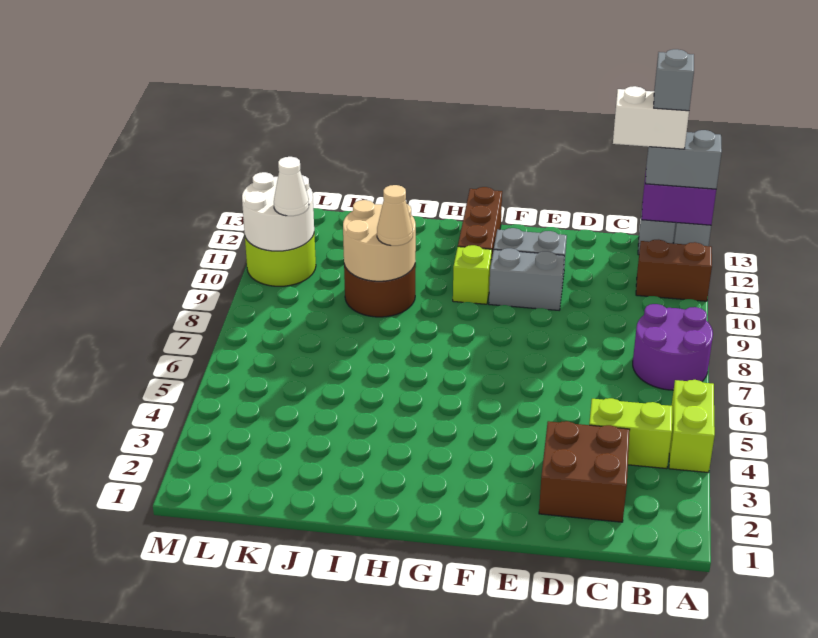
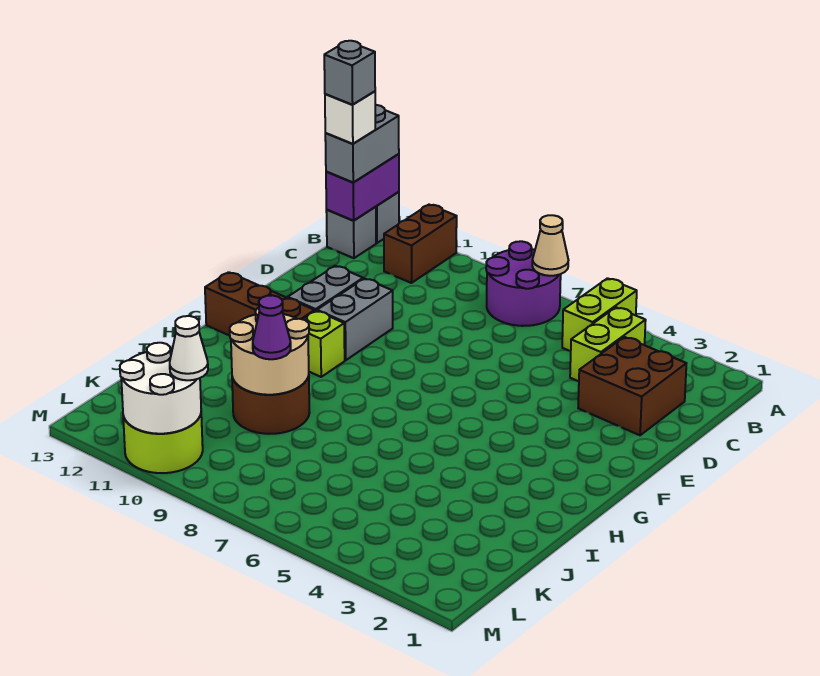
lime brick A4:A5 level 1 -> lime brick A5:B5 level 1
white brick B13:C13 level 4 -> white brick B13 level 4
tan cone I9 level 3 -> tan cone A7 level 2
none -> purple cone J9 level 3

